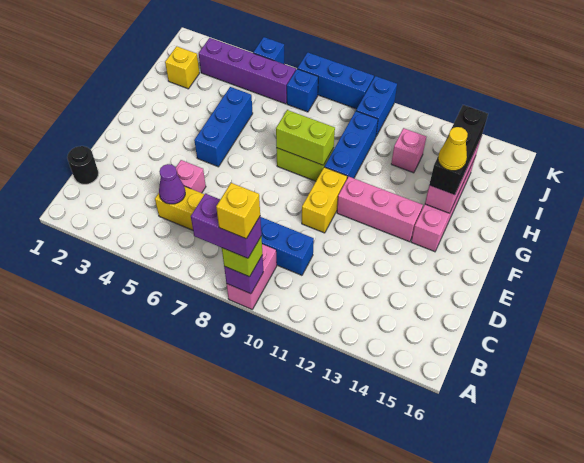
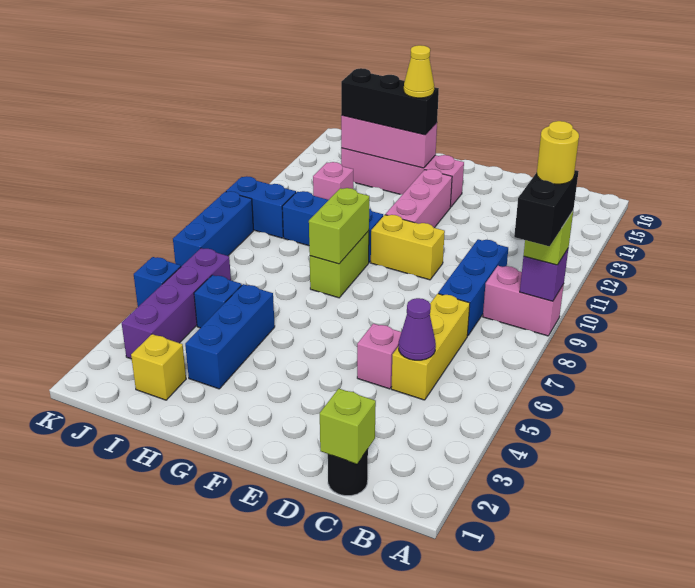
purple brick A8:A9 level 4 -> black brick A8:A9 level 4
yellow brick A9 level 5 -> yellow round brick A9 level 5
none -> lime brick C1 level 2
blue brick F5:H5 level 1 -> blue brick H3:H5 level 1
blue brick J7 level 1 -> blue brick I5 level 1

